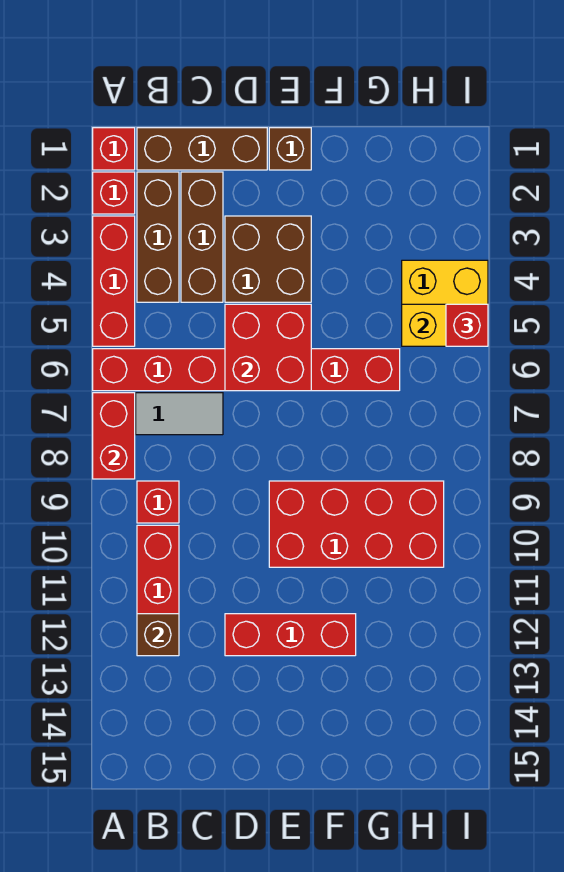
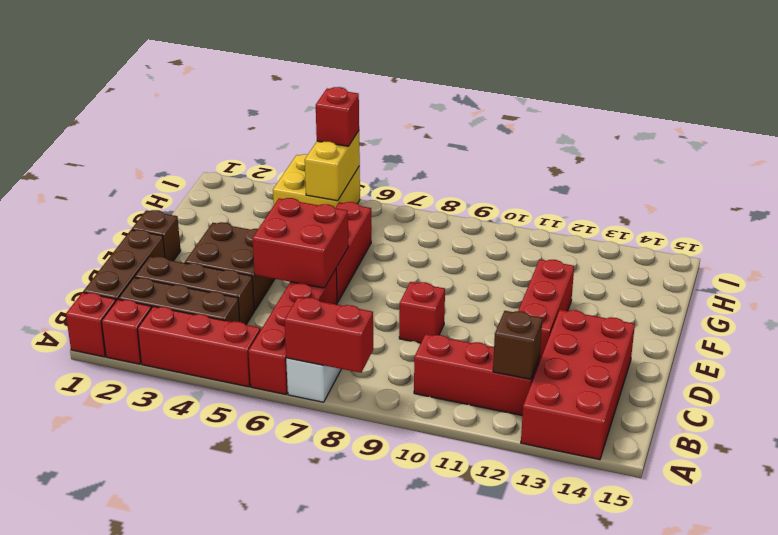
red brick B9 level 1 -> red brick D9 level 1
red brick E9:H10 level 1 -> red brick A13:D14 level 1

